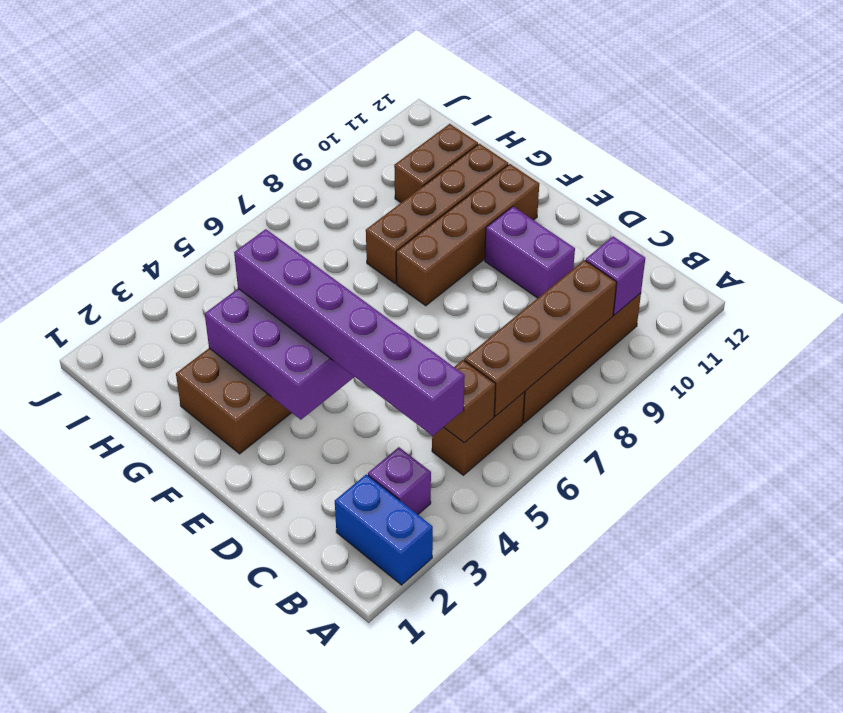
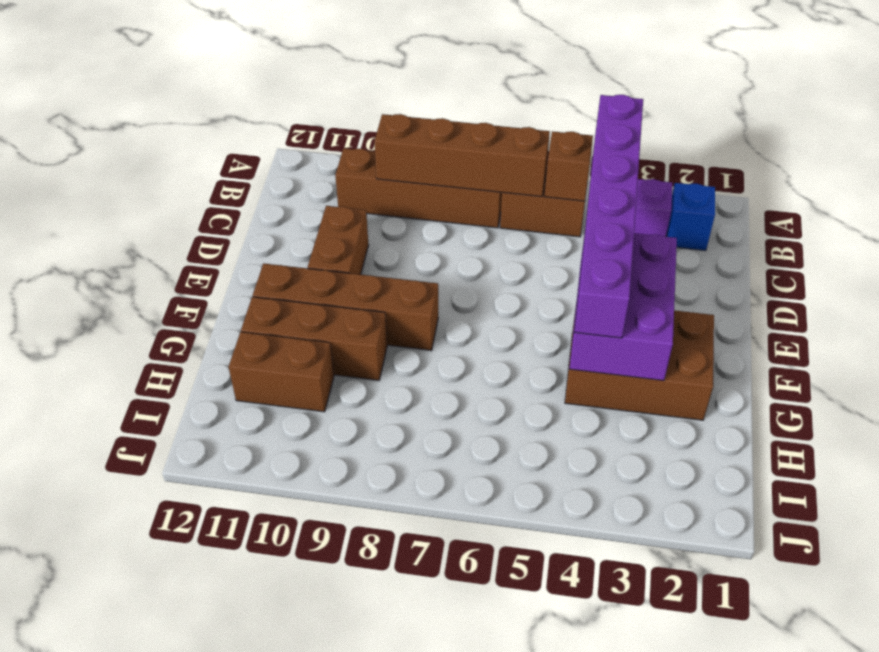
blue brick A2:B2 level 1 -> blue brick B2 level 1
purple brick B10 level 2 -> none
purple brick D10:E10 level 1 -> brown brick D10:E10 level 1
brown brick G8:G11 level 1 -> brown brick G9:G11 level 1

